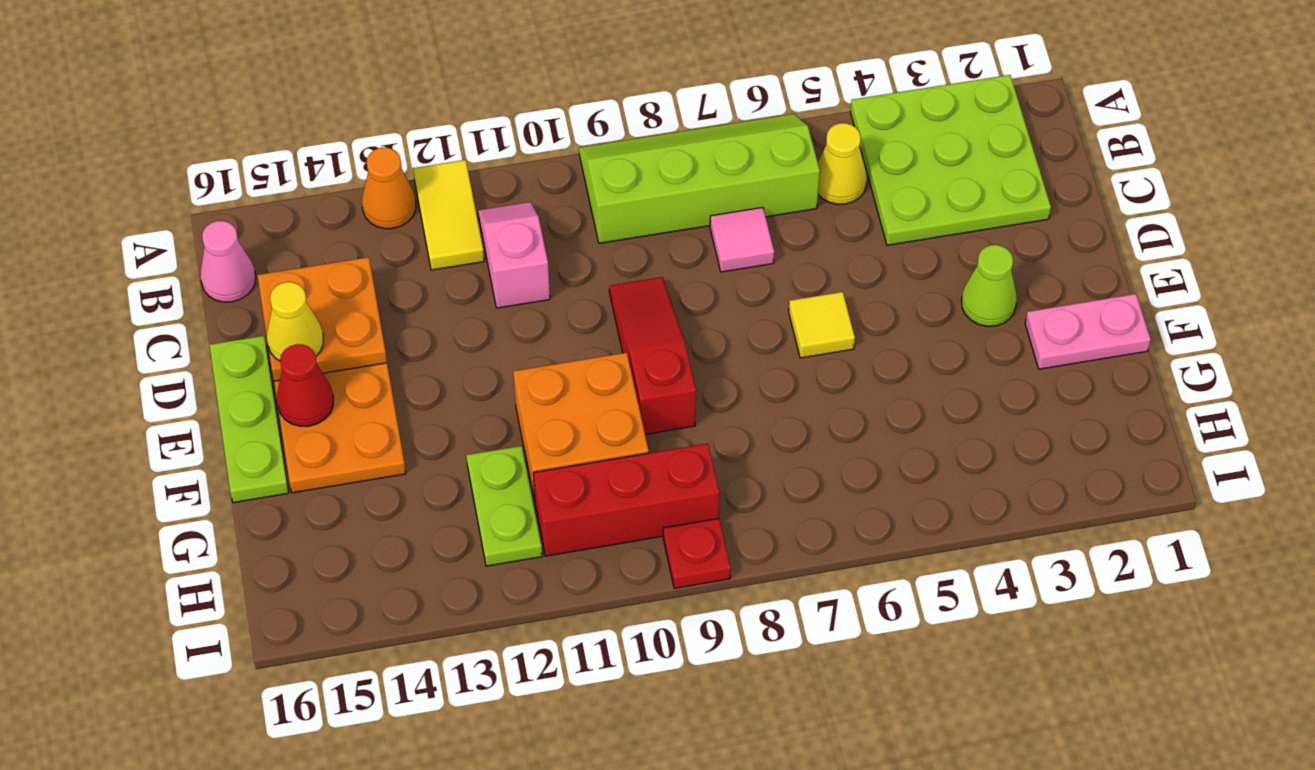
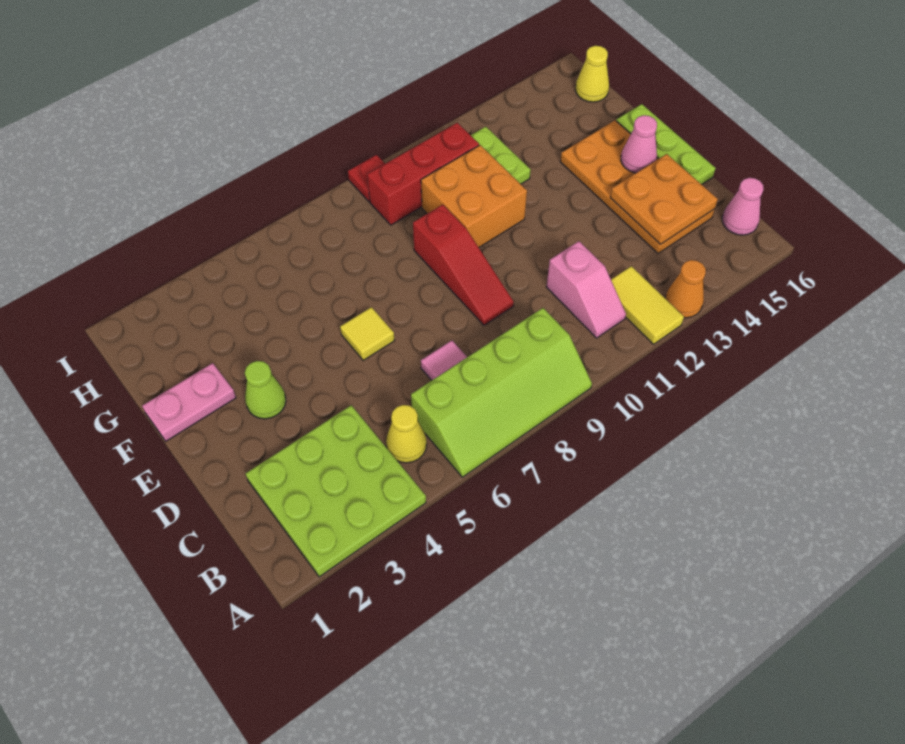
yellow cone D15 level 3 -> yellow cone H16 level 1
red cone E15 level 2 -> pink cone E15 level 2

